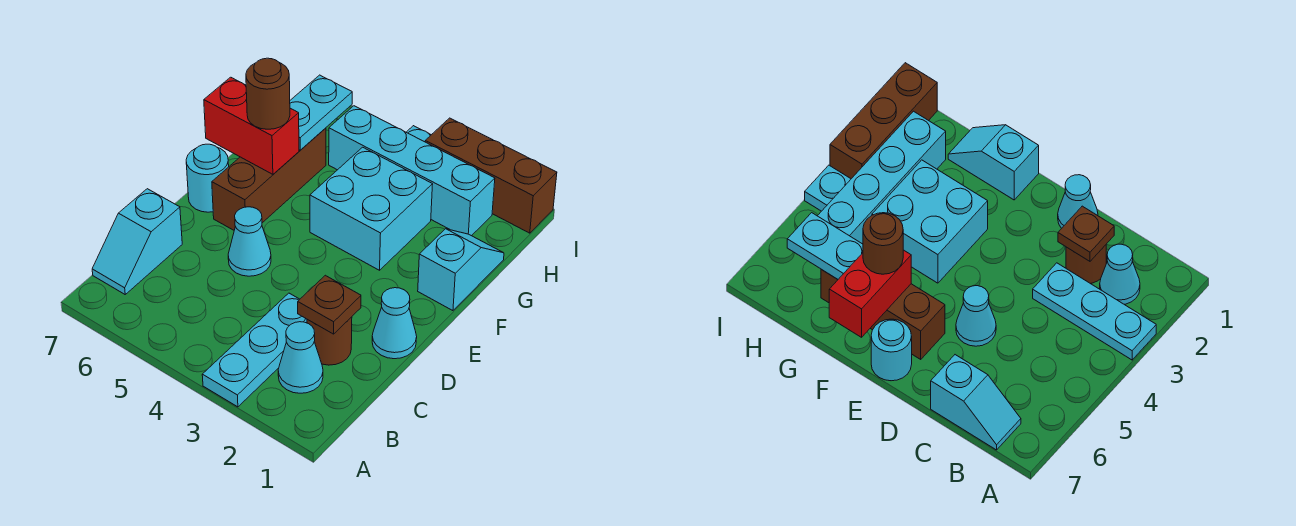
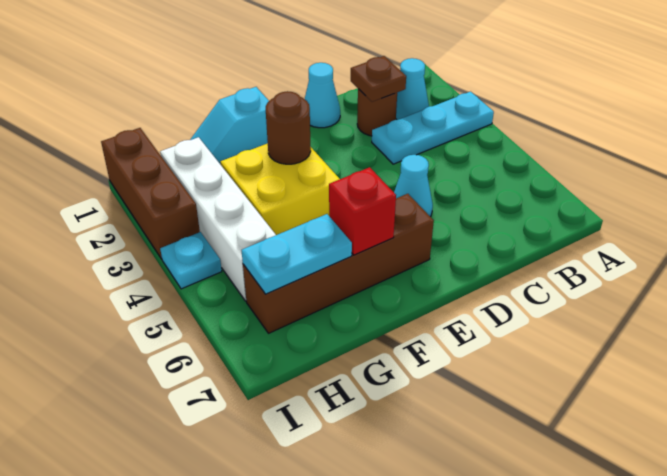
cyan slope B7:C7 level 1 top C -> none
brown brick E6:G6 level 1 -> brown brick E6:H6 level 1
cyan round brick E7 level 1 -> none
cyan brick F3:G4 level 1 -> yellow brick F3:G4 level 1
red brick F6:F7 level 2 -> red brick F6 level 2
brown round brick F6 level 3 -> brown round brick F3 level 2
cyan brick H2:H5 level 1 -> white brick H2:H5 level 1

